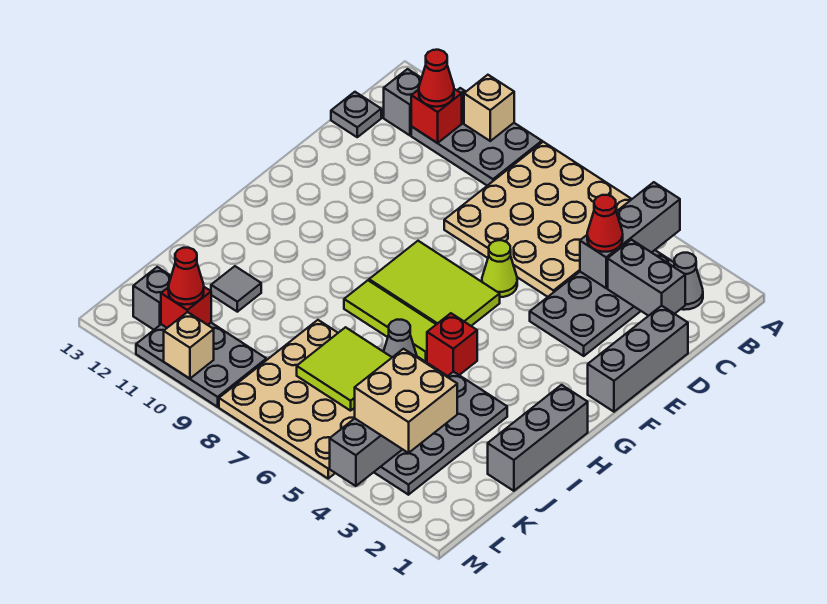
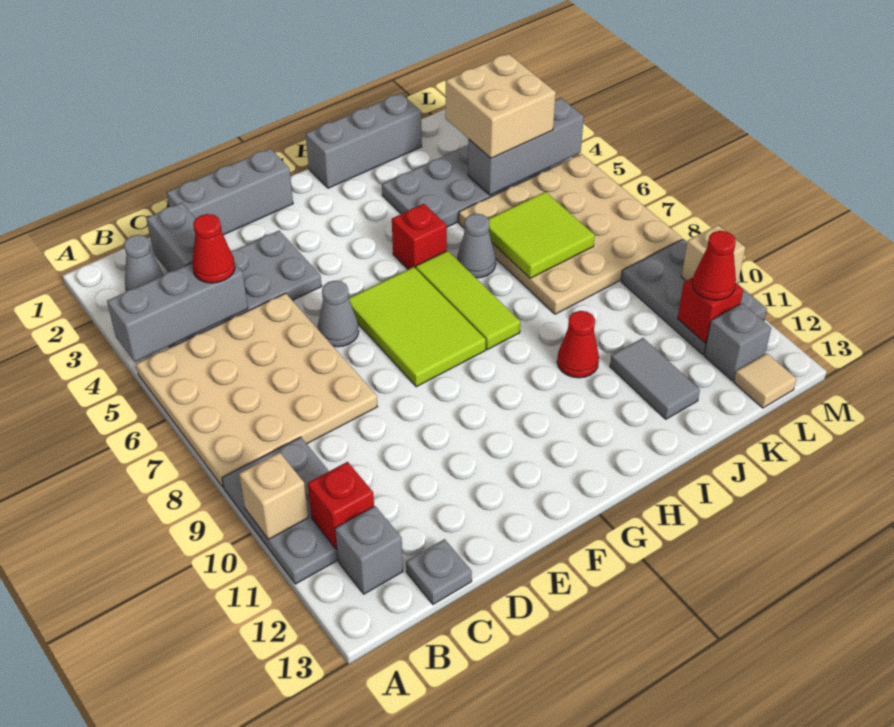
red cone B11 level 3 -> red cone I10 level 1
lime cone E6 level 1 -> grey cone E6 level 1
grey tile J11 level 1 -> grey tile J11:J12 level 1
none -> tan tile L13 level 1

